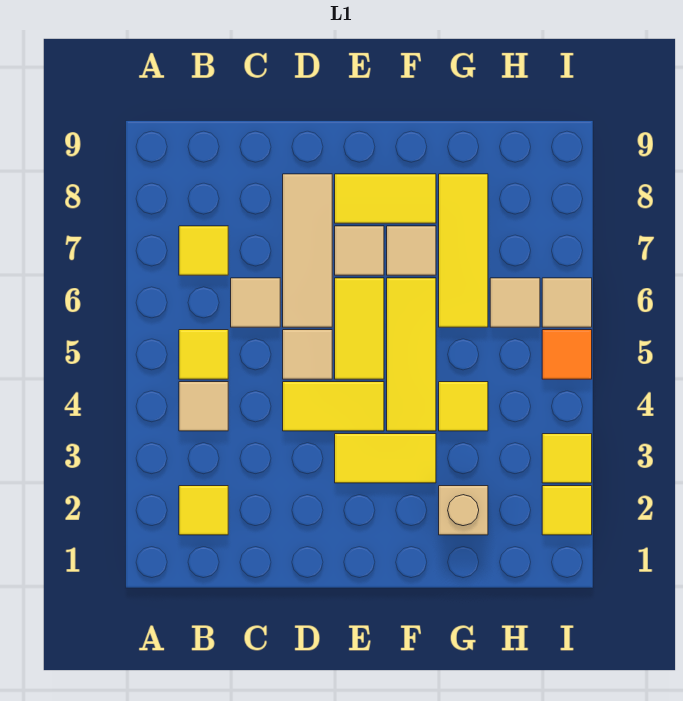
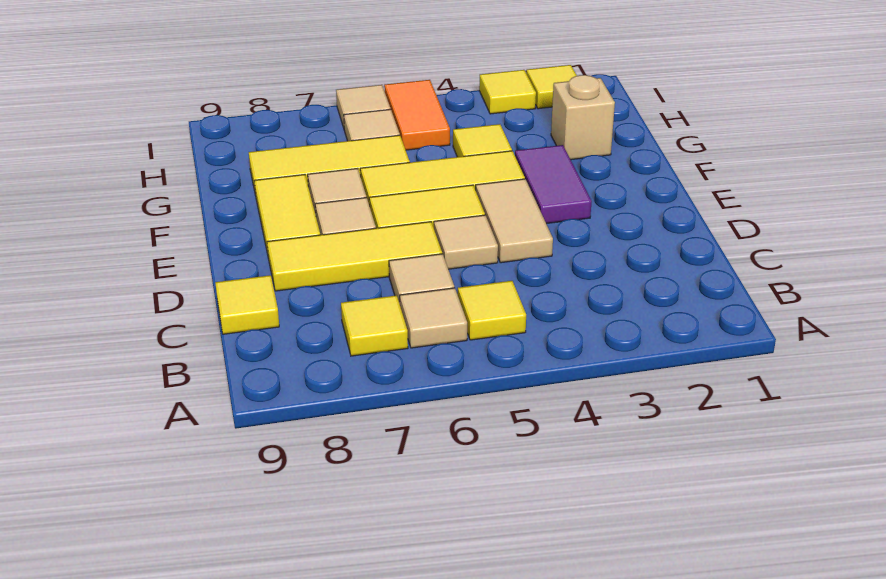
yellow tile B2 level 1 -> yellow tile C9 level 1
tan tile B4 level 1 -> tan tile B6 level 1
yellow tile D4:E4 level 1 -> tan tile D4:E4 level 1
tan tile D6:D8 level 1 -> yellow tile D6:D8 level 1
yellow tile E3:F3 level 1 -> purple tile E3:F3 level 1
orange tile I5 level 1 -> orange tile H5:I5 level 1

